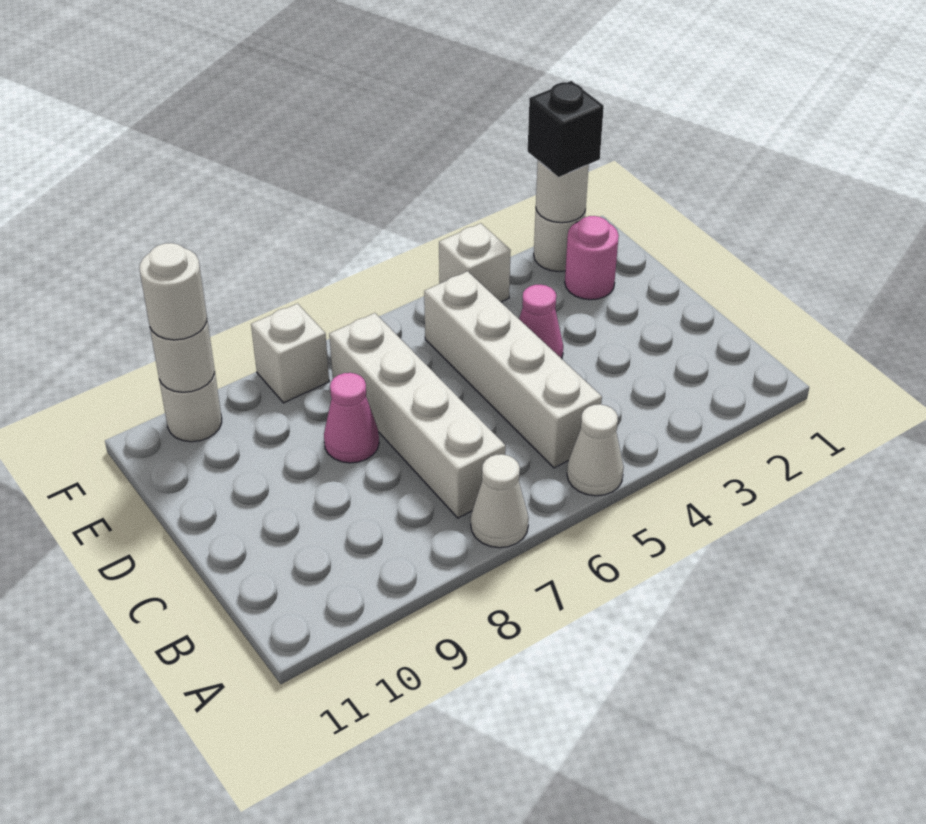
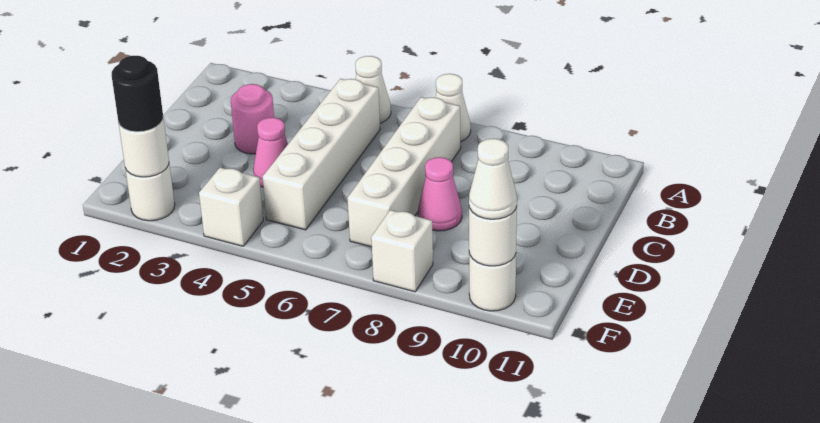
pink round brick E2 level 1 -> pink round brick C3 level 1
black brick F2 level 3 -> black round brick F2 level 3
white round brick F10 level 3 -> white cone F10 level 3

